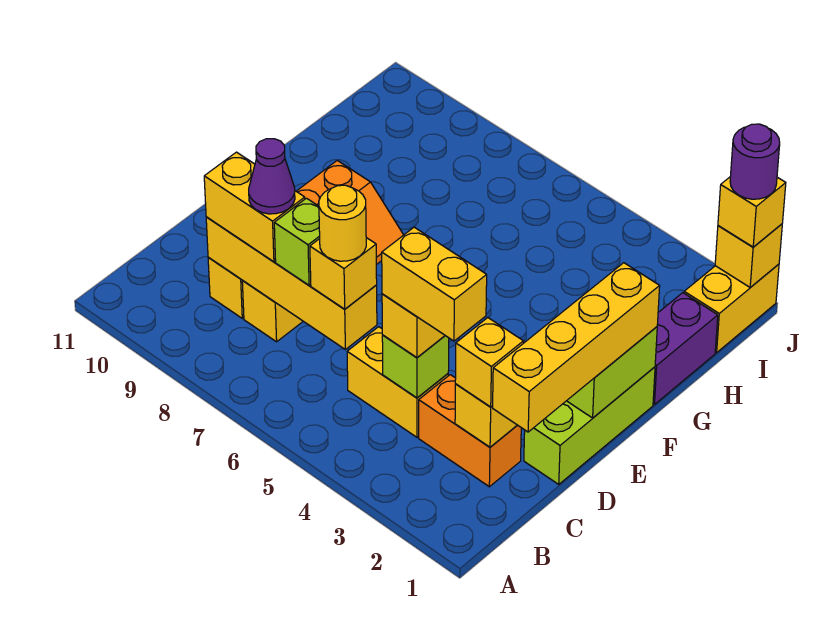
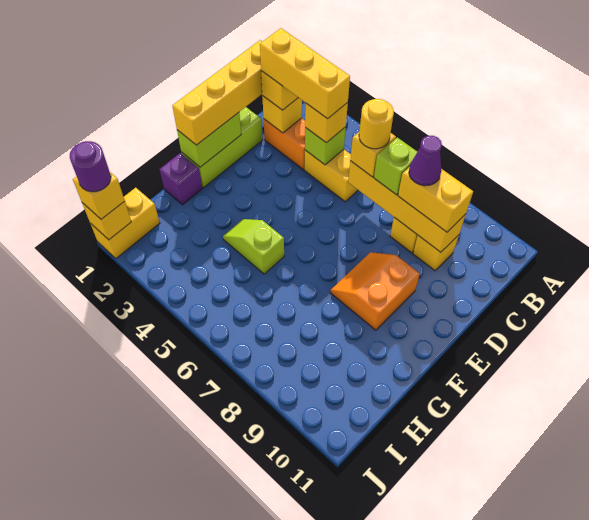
yellow brick C3:C4 level 4 -> yellow brick C2:C4 level 4
purple brick G1:H1 level 1 -> purple brick G1 level 1
none -> lime slope G4:G5 level 1 top 5

